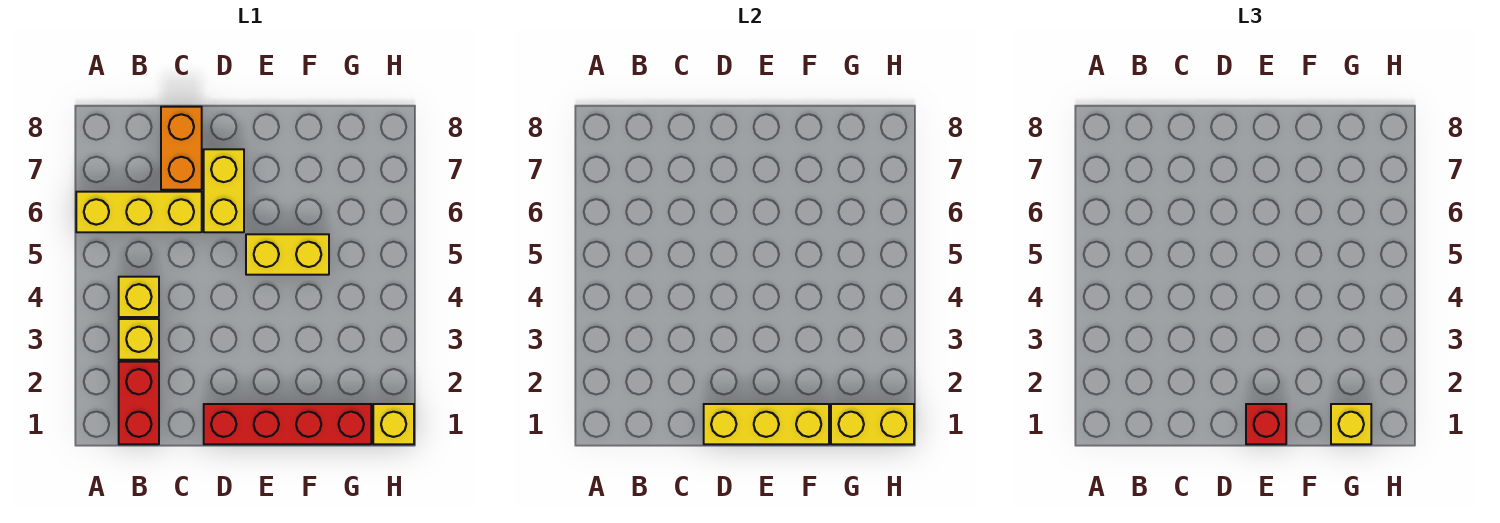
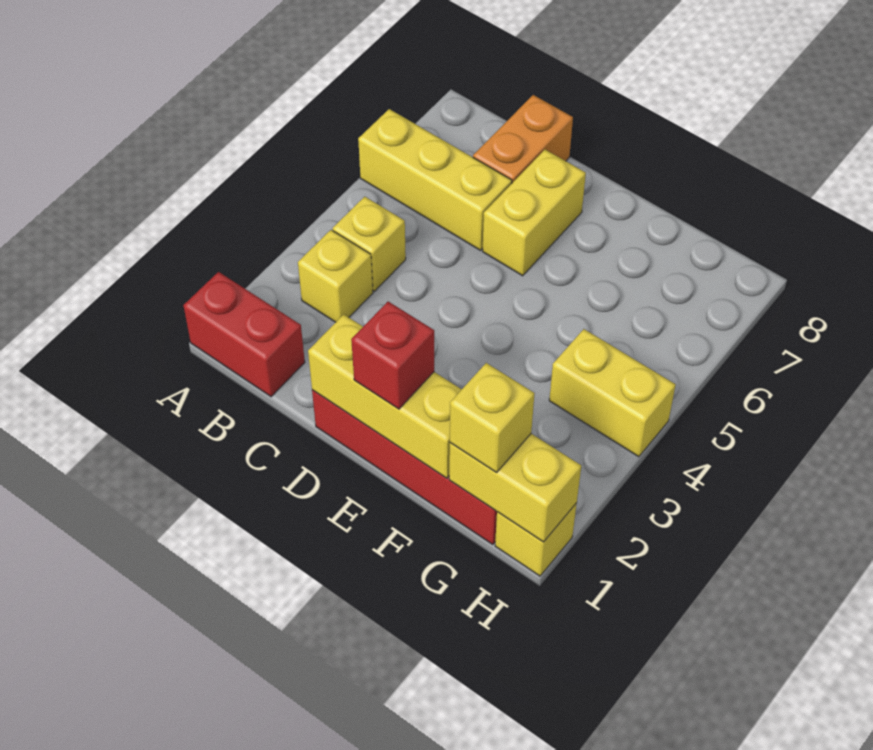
red brick B1:B2 level 1 -> red brick A1:B1 level 1
yellow brick E5:F5 level 1 -> yellow brick G4:H4 level 1

